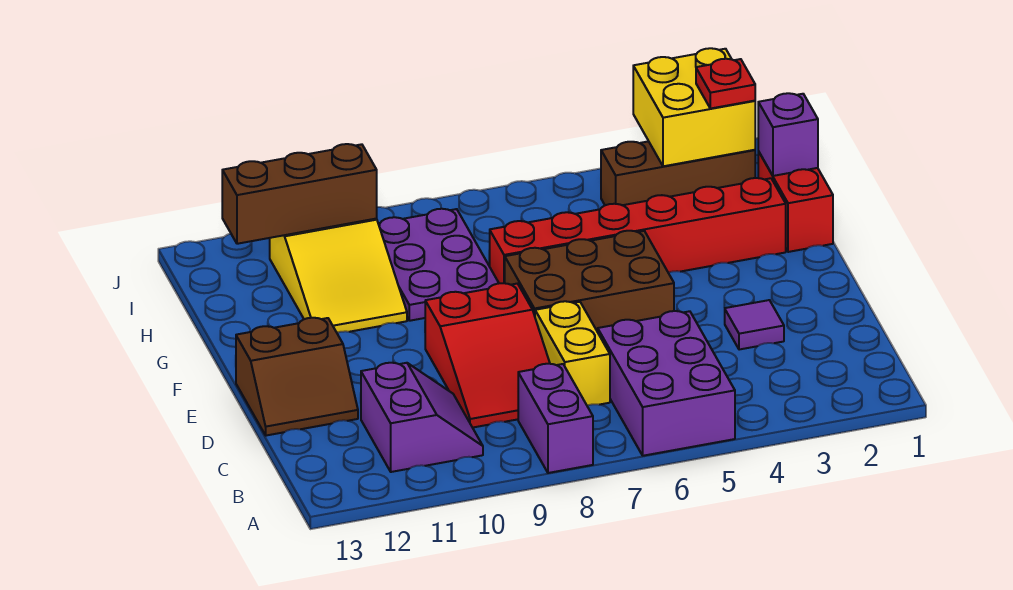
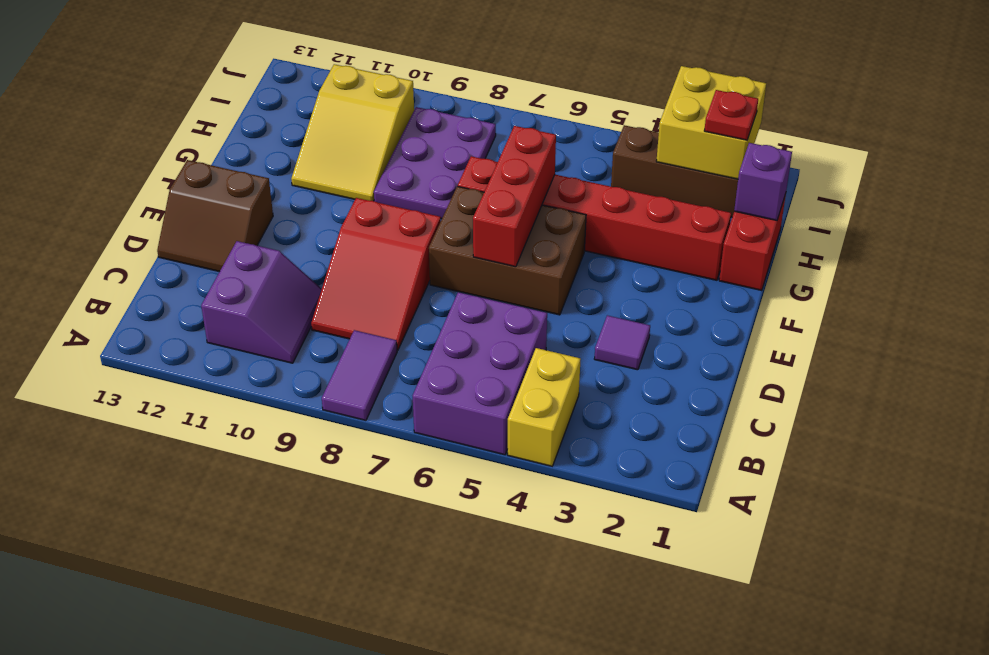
purple brick A8:B8 level 1 -> purple tile A8:B8 level 1
yellow brick C7:D7 level 1 -> yellow brick A4:B4 level 1
none -> red brick E6:G6 level 2
brown brick I10:I12 level 2 -> none

